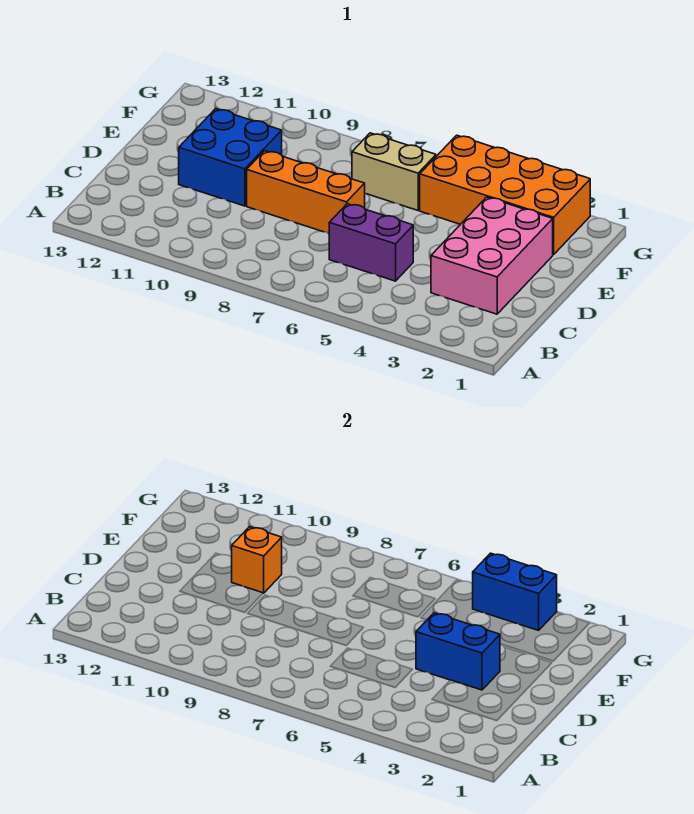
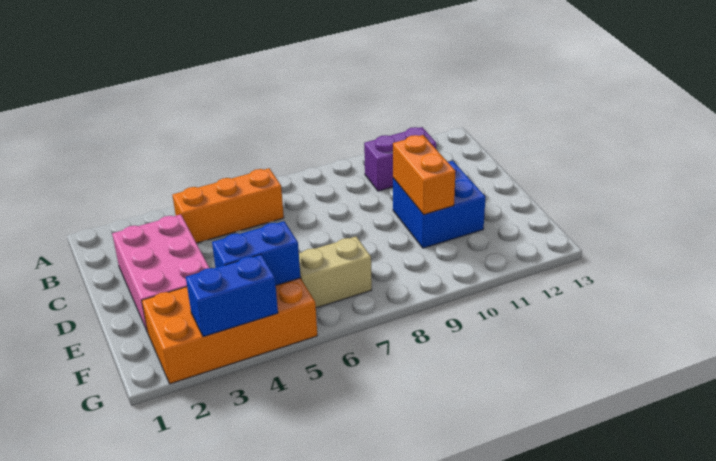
purple brick C5:C6 level 1 -> purple brick B10:B11 level 1
blue brick D3:D4 level 2 -> blue brick F4:F5 level 2
orange brick D7:D9 level 1 -> orange brick B4:B6 level 1
orange brick E10 level 2 -> orange brick D10:E10 level 2

